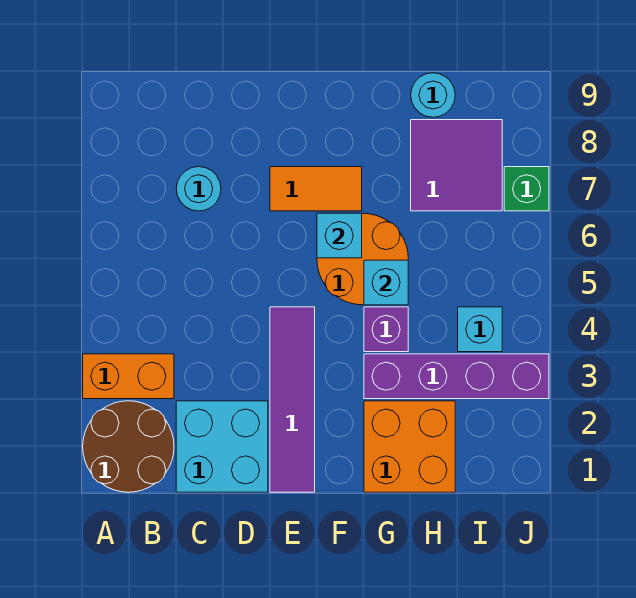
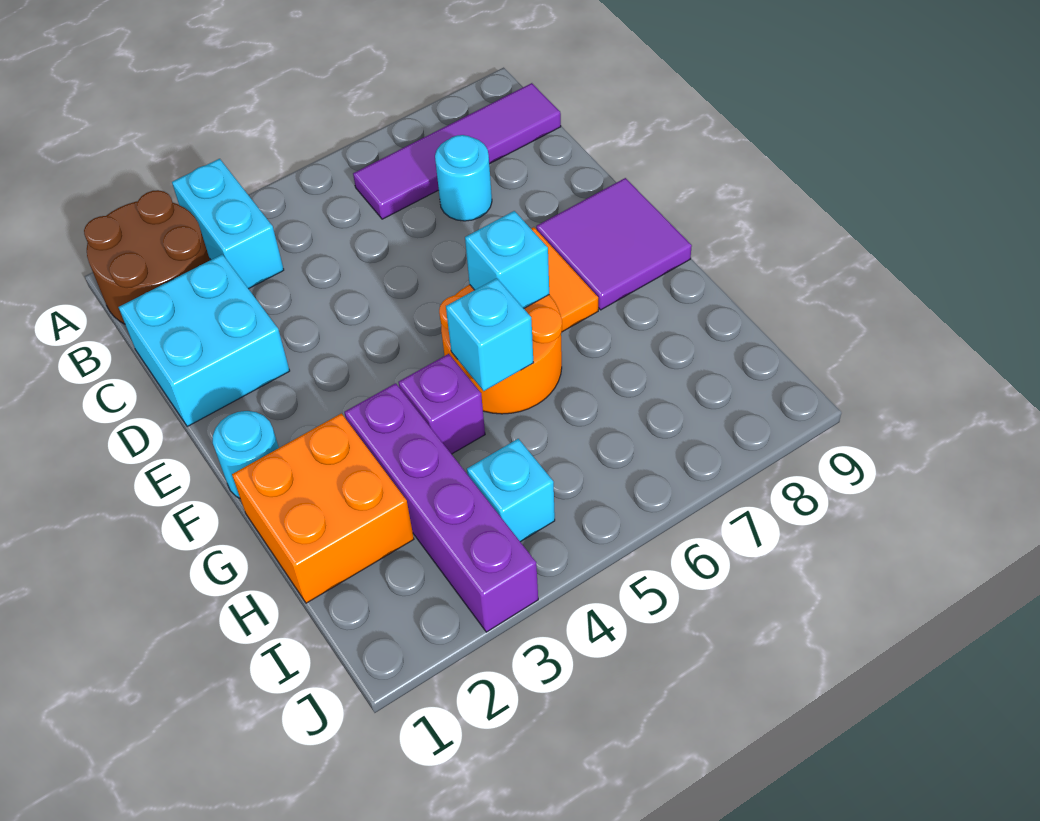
orange brick A3:B3 level 1 -> cyan brick A3:B3 level 1
purple tile E1:E4 level 1 -> purple tile B6:B9 level 1
purple tile H7:I8 level 1 -> purple tile E8:F9 level 1
cyan round brick H9 level 1 -> cyan round brick F1 level 1
green brick J7 level 1 -> none

